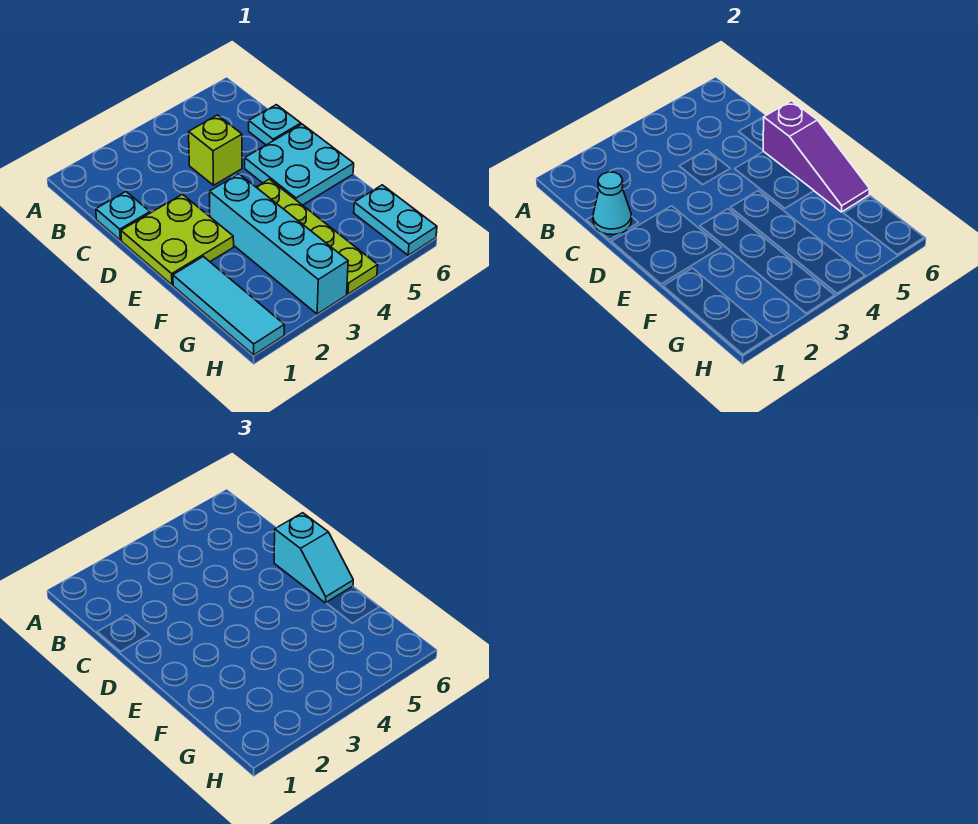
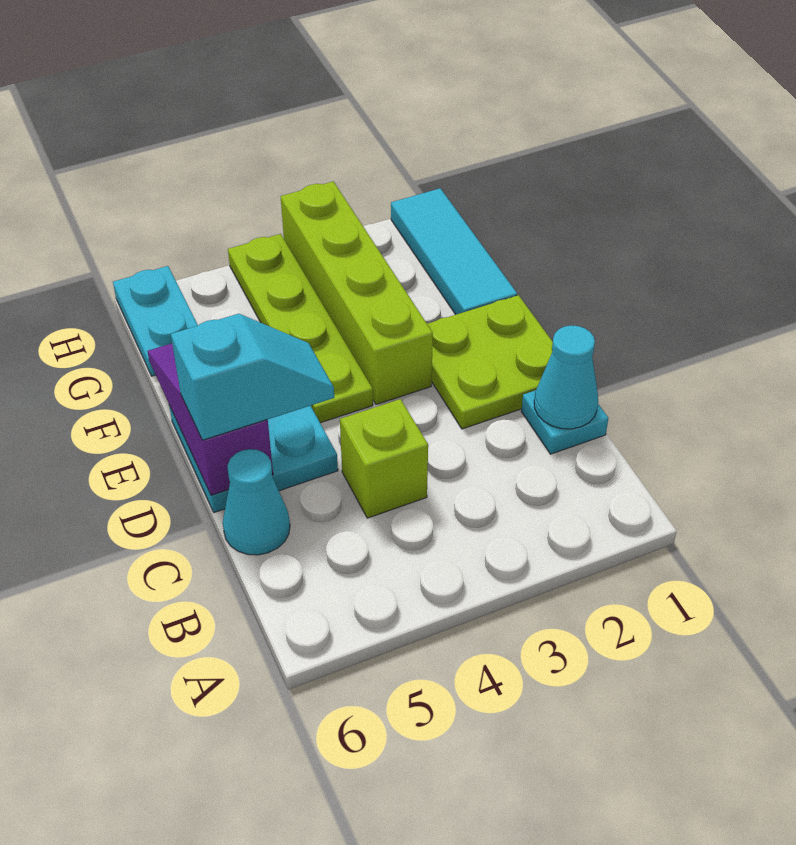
cyan plate C6 level 1 -> cyan cone C6 level 1
cyan slope D6:E6 level 3 top D -> cyan slope D5:D6 level 3 top 6
cyan brick E3:H3 level 1 -> lime brick E3:H3 level 1

